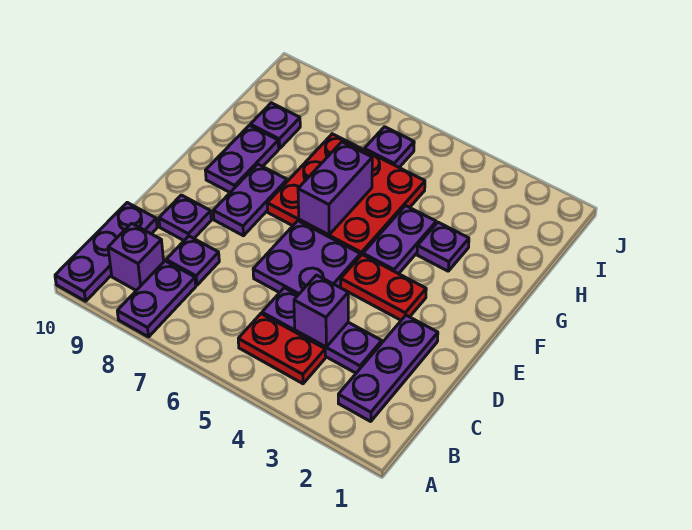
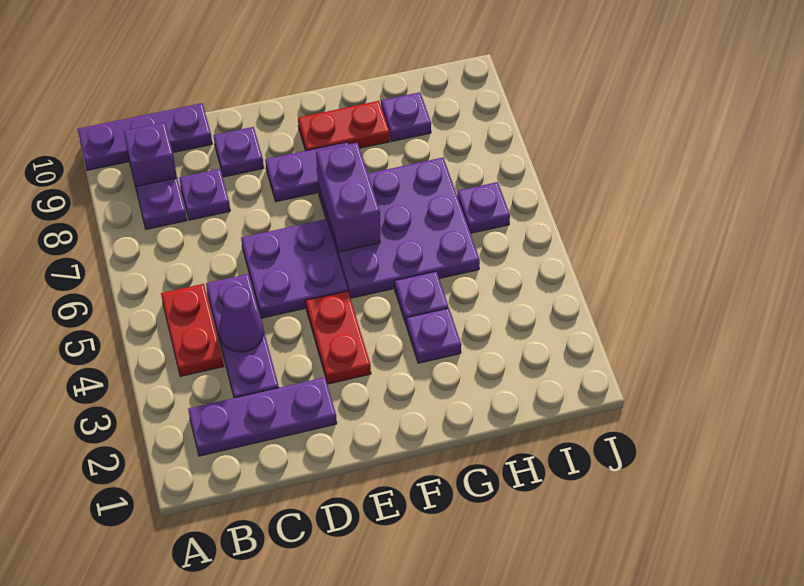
purple plate A8:B8 level 1 -> purple plate B8 level 1
purple brick C4 level 2 -> purple cone C4 level 2
purple plate F4:G4 level 1 -> purple plate G4 level 1
red plate F5:H7 level 1 -> purple plate F5:H7 level 1
purple brick F6:G6 level 2 -> purple brick F6:F7 level 2
purple plate F9:G9 level 1 -> red plate F9:G9 level 1

